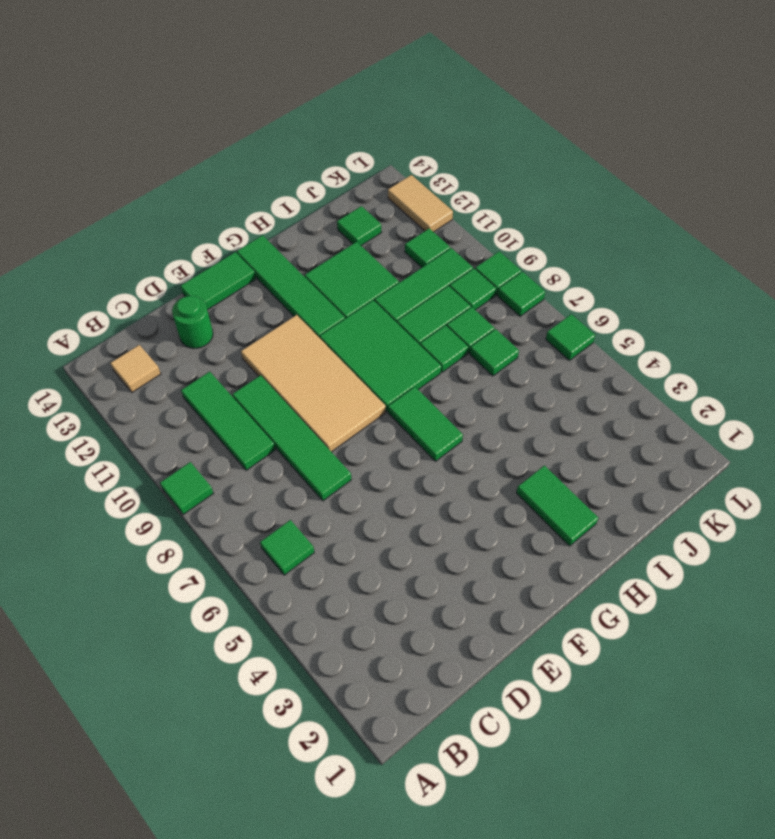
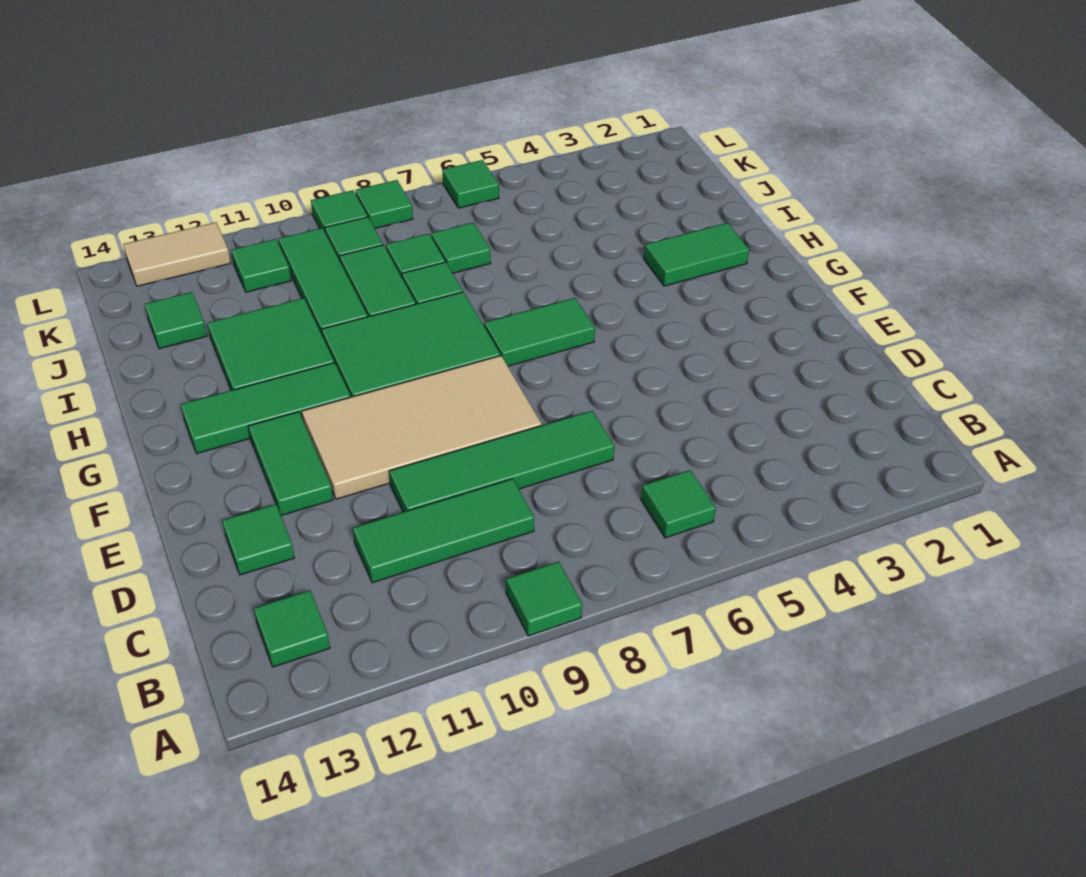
tan tile B13 level 1 -> green tile B13 level 1
green round brick D13 level 1 -> green tile D13 level 1
green tile E14:F14 level 1 -> green tile E12:F12 level 1
green tile G11:G14 level 1 -> green tile G11:G13 level 1

